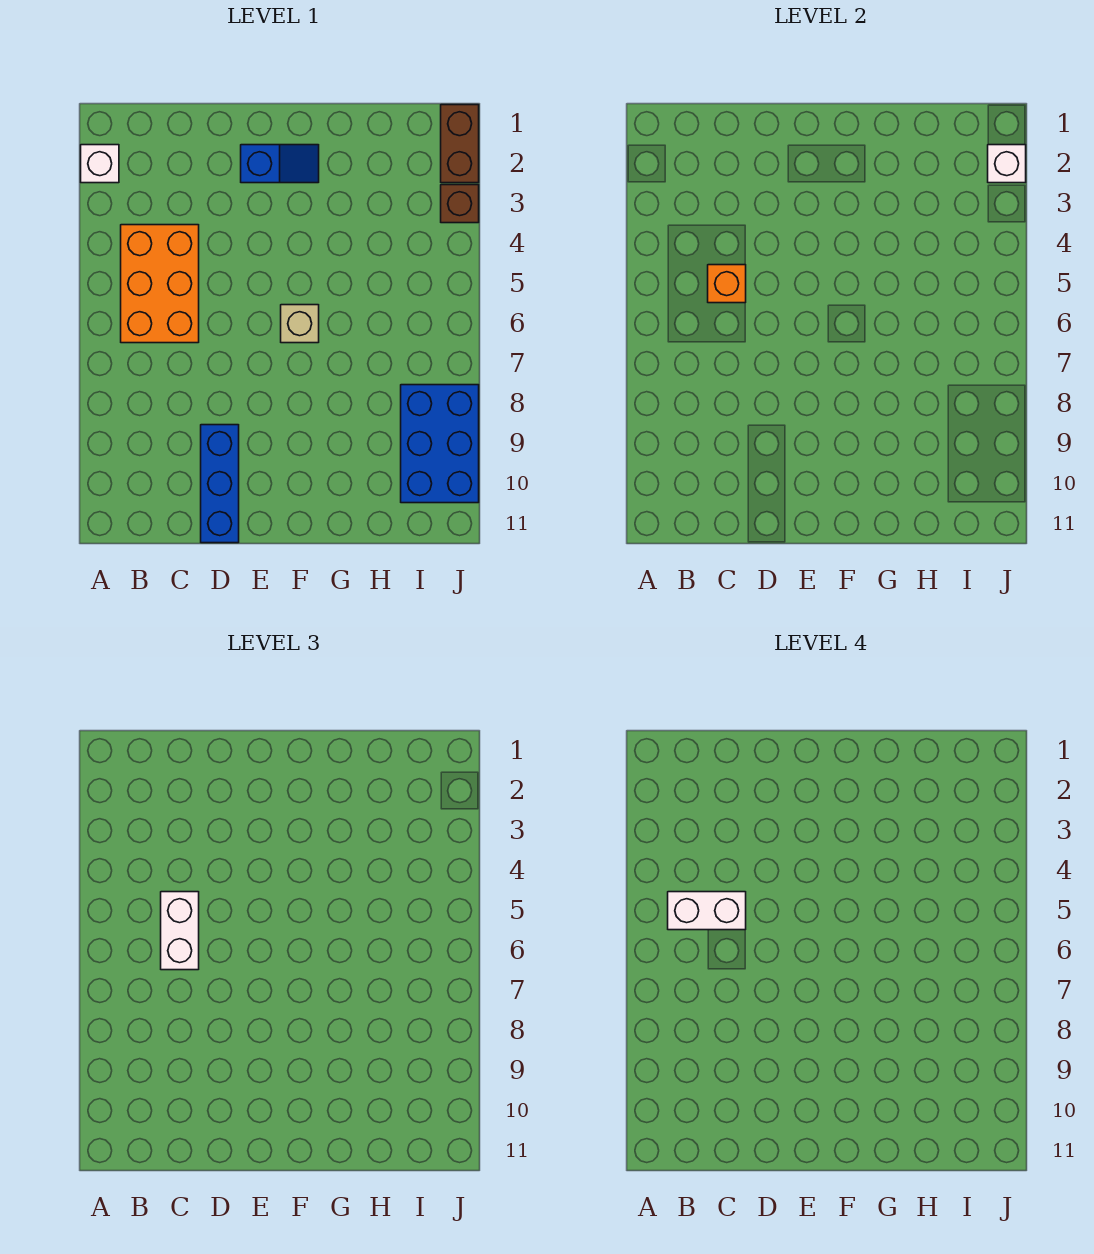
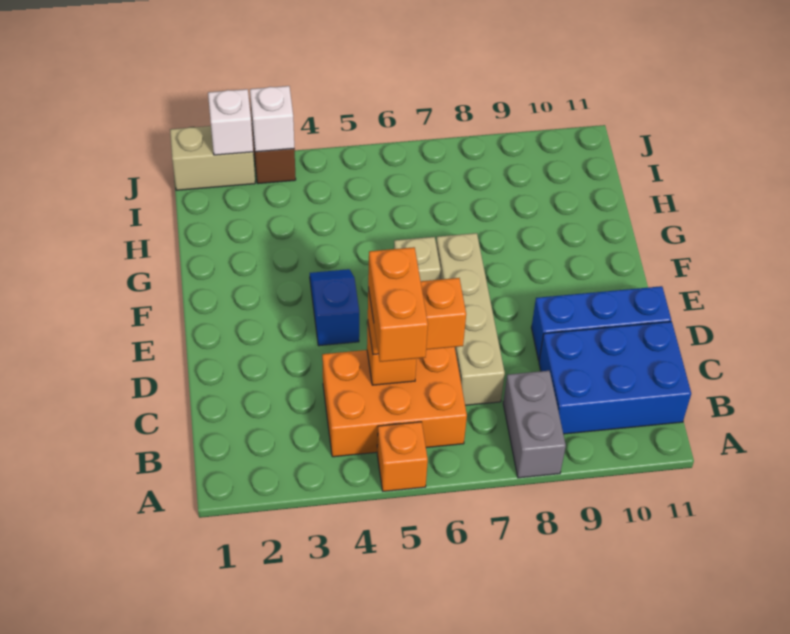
white brick A2 level 1 -> white brick J3 level 2
none -> orange brick A5 level 1
none -> grey brick A8:B8 level 1
white brick B5:C5 level 4 -> orange brick B5:C5 level 4
white brick C5:C6 level 3 -> orange brick C5:C6 level 3
none -> tan brick C7:F7 level 1
blue slope E2:F2 level 1 top E -> blue slope E4:F4 level 1 top E
blue brick I8:J10 level 1 -> blue brick B9:C11 level 1
brown brick J1:J2 level 1 -> tan brick J1:J2 level 1

